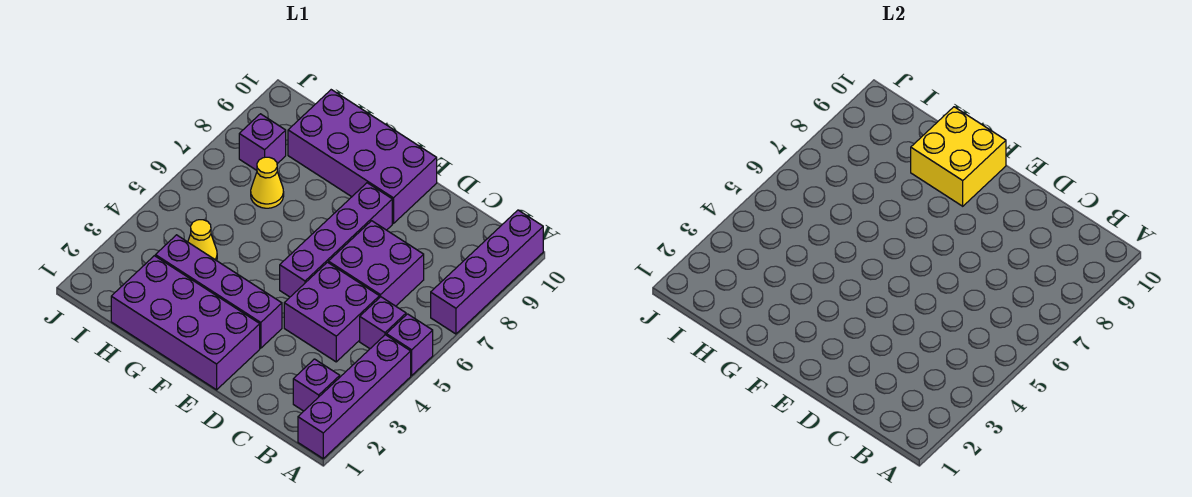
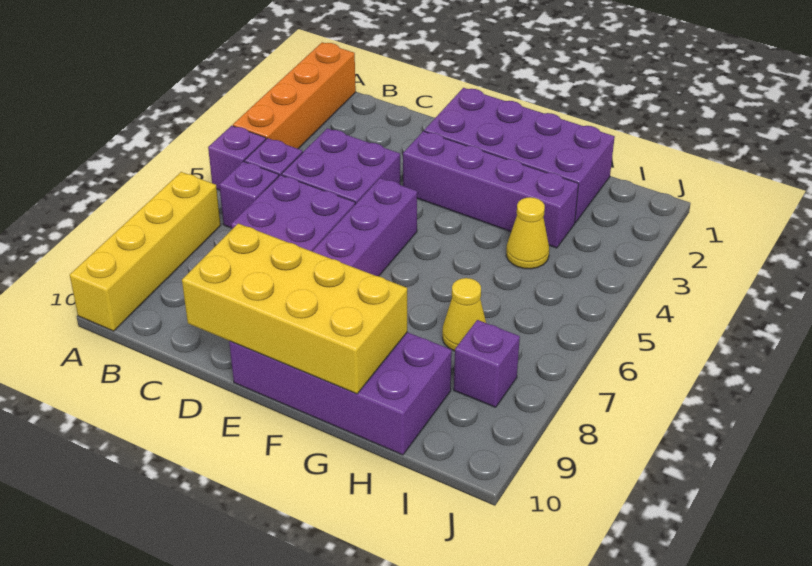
purple brick A1:A4 level 1 -> orange brick A1:A4 level 1
purple brick A7:A10 level 1 -> yellow brick A7:A10 level 1
purple brick B2 level 1 -> purple brick B6 level 1
yellow brick F9:G10 level 2 -> yellow brick D9:G10 level 2

